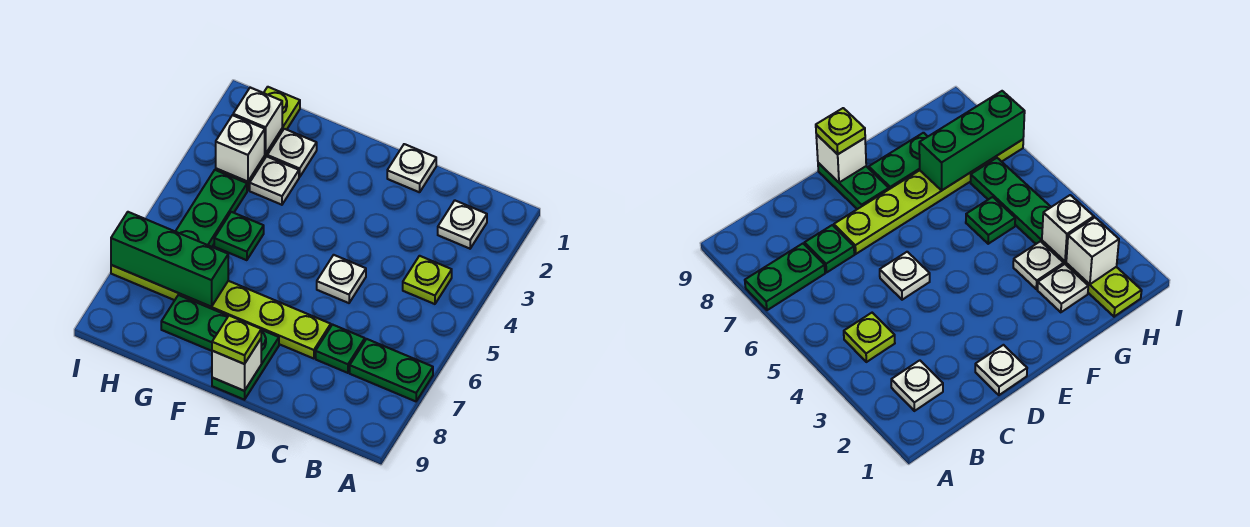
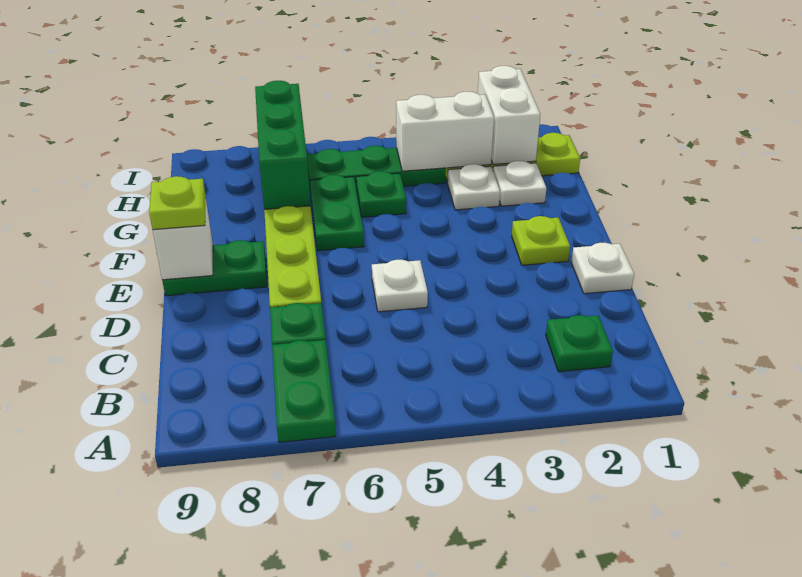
white plate B2 level 1 -> green plate B2 level 1
lime plate B4 level 1 -> lime plate E2 level 1
green plate F8:G8 level 1 -> green plate F6:G6 level 1
white brick H2 level 2 -> white brick H2:I2 level 2
white brick H3 level 2 -> white brick H3:H4 level 2

